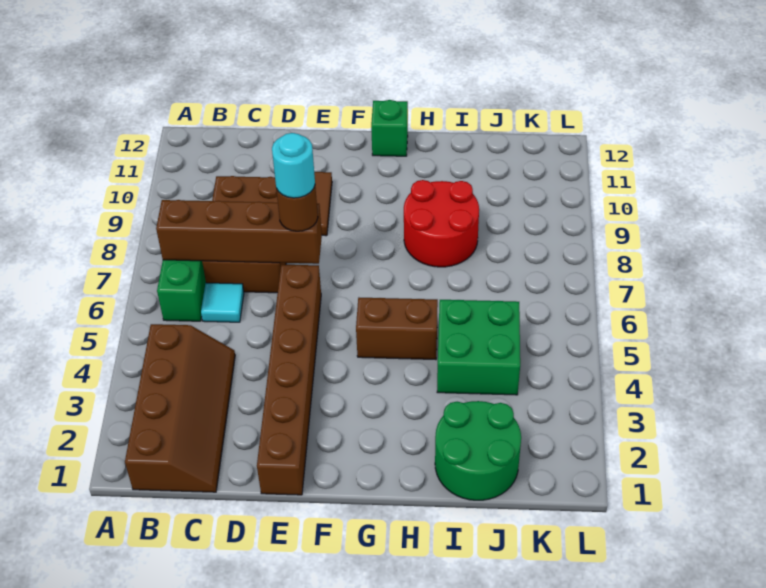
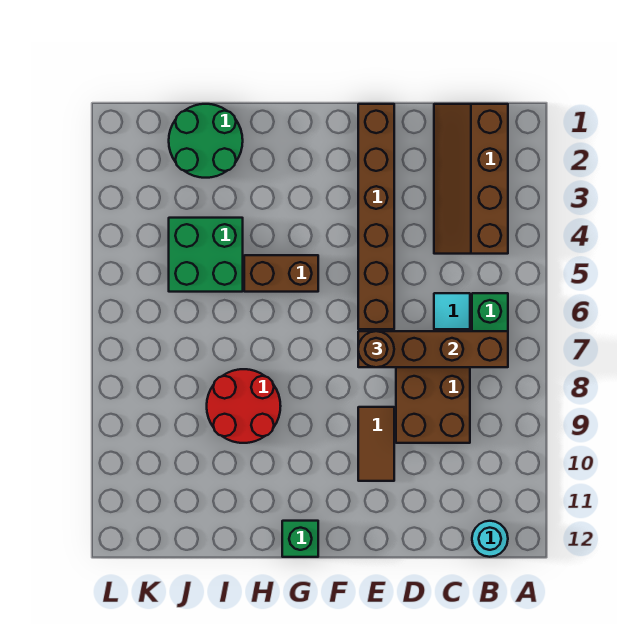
cyan round brick E7 level 4 -> cyan round brick B12 level 1

